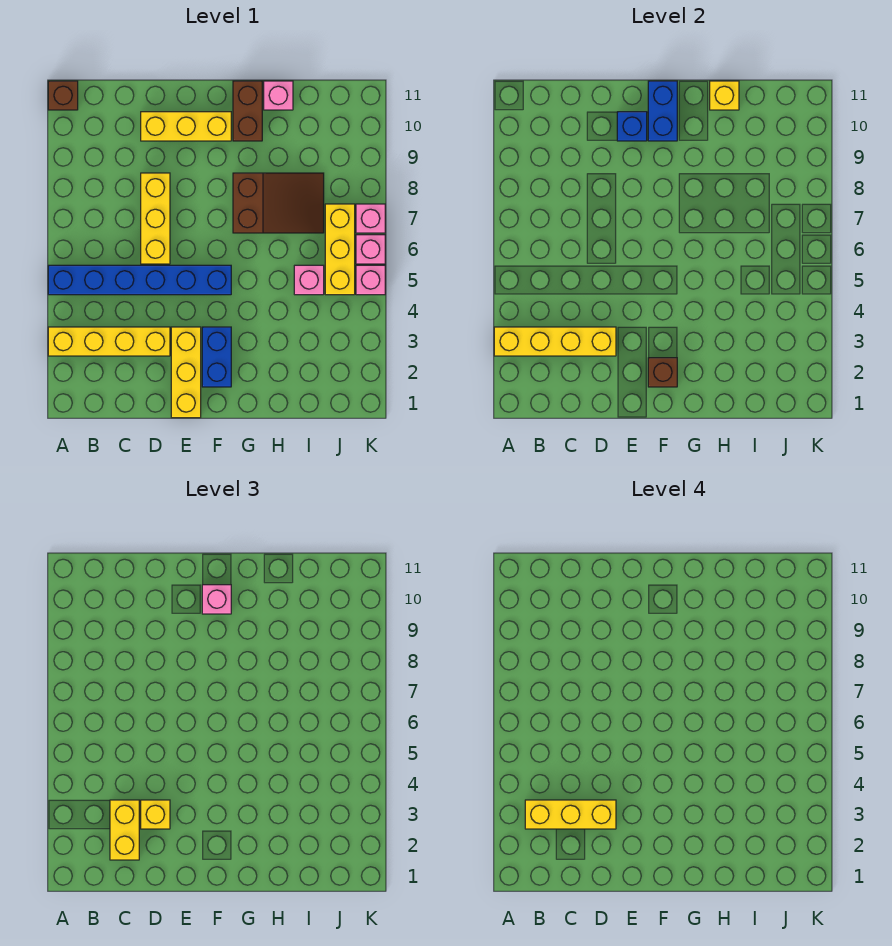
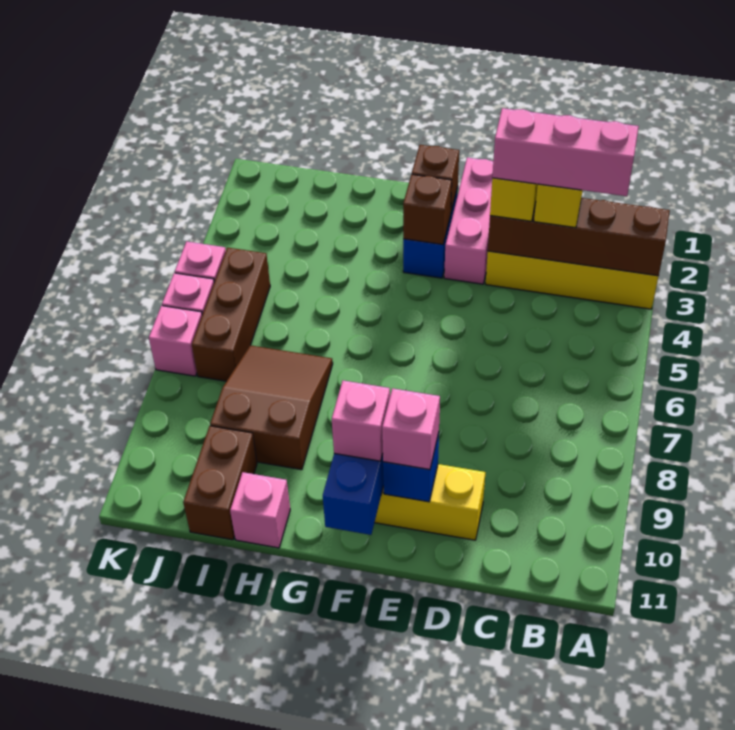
yellow brick A3:D3 level 2 -> brown brick A3:D3 level 2
blue brick A5:F5 level 1 -> none
brown brick A11 level 1 -> brown brick F3 level 2
yellow brick B3:D3 level 4 -> pink brick B3:D3 level 4
yellow brick D6:D8 level 1 -> none
yellow brick E1:E3 level 1 -> pink brick E1:E3 level 1
brown slope G7:I8 level 1 top G -> brown slope H7:I9 level 1 top 9
brown brick G10:G11 level 1 -> brown brick I10:I11 level 1
yellow brick H11 level 2 -> none
pink brick I5 level 1 -> pink brick E10 level 3
yellow brick J5:J7 level 1 -> brown brick J5:J7 level 1

